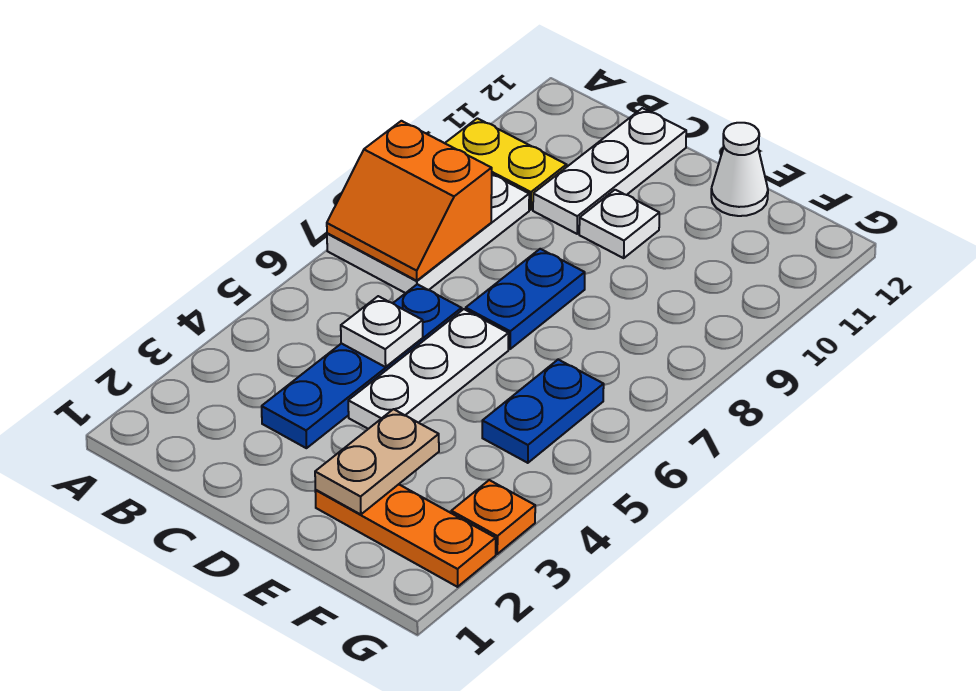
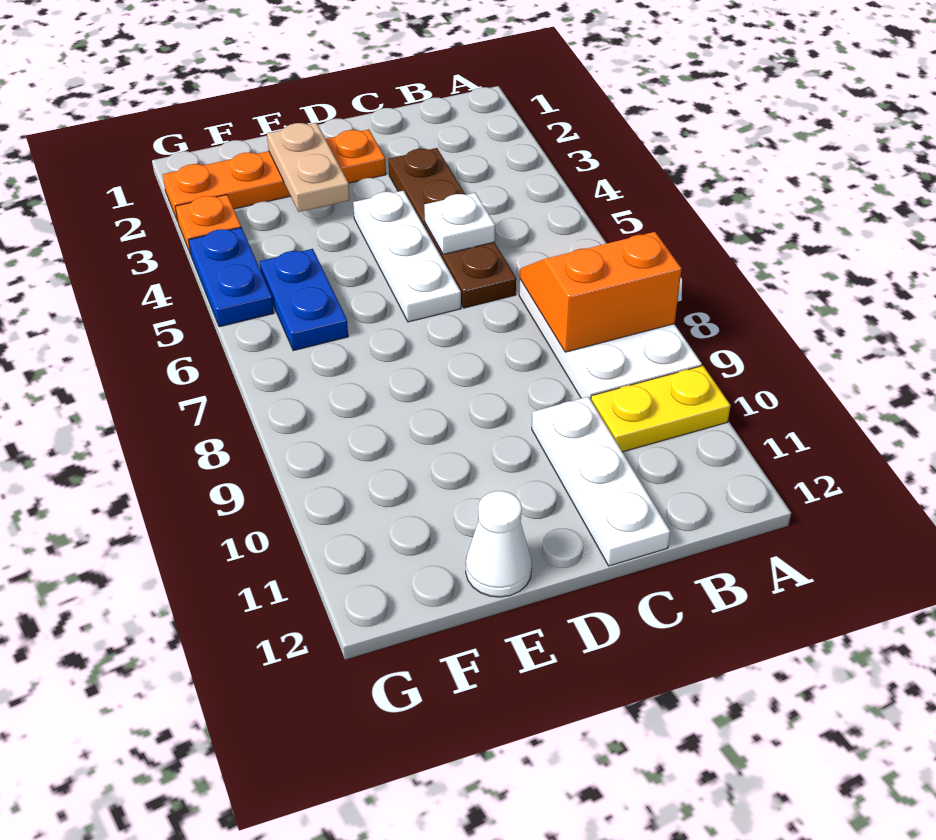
blue plate C3:C6 level 1 -> brown plate C3:C6 level 1
blue plate D7:D8 level 1 -> blue plate G4:G5 level 1
white plate D10 level 1 -> none
orange plate E2:G2 level 1 -> orange plate D2:G2 level 1

